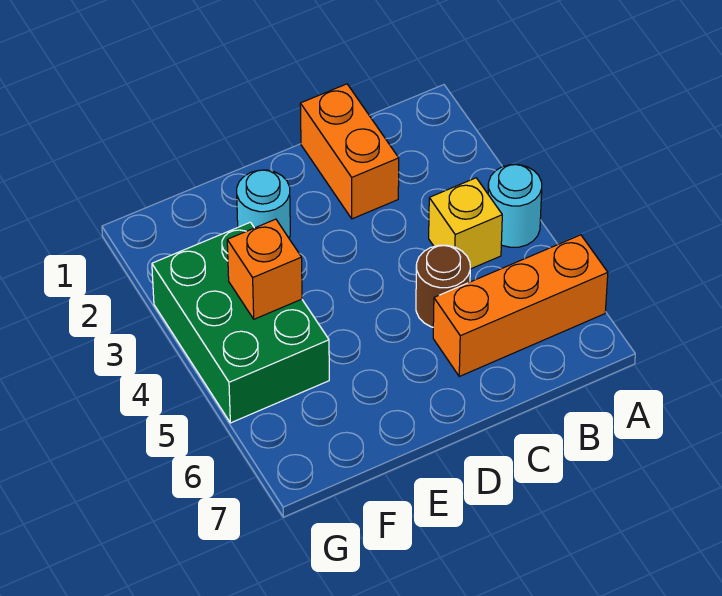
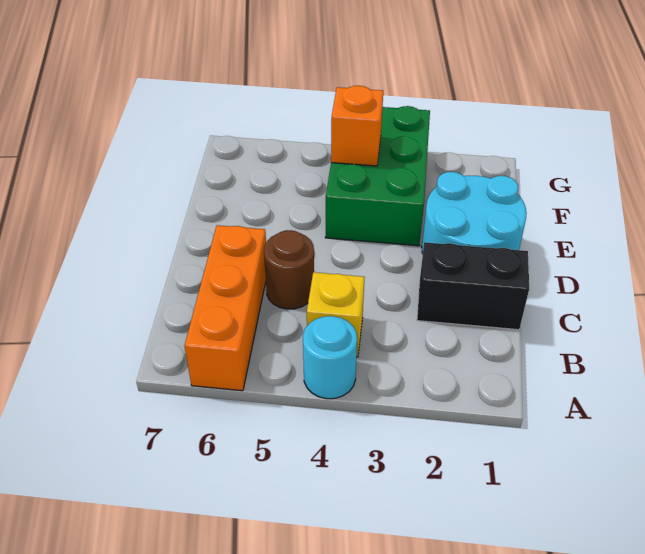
orange brick C1:C2 level 1 -> black brick C1:C2 level 1
cyan round brick E2 level 1 -> cyan round brick D1:E2 level 1
green brick F3:G5 level 1 -> green brick E3:G4 level 1

